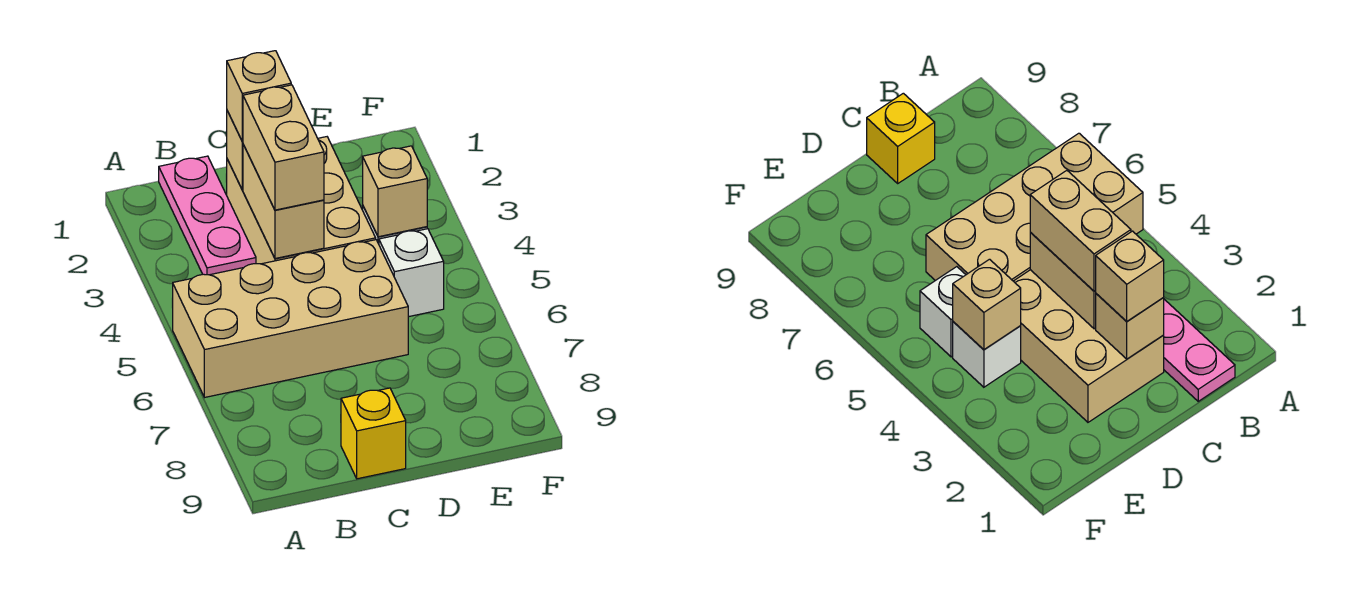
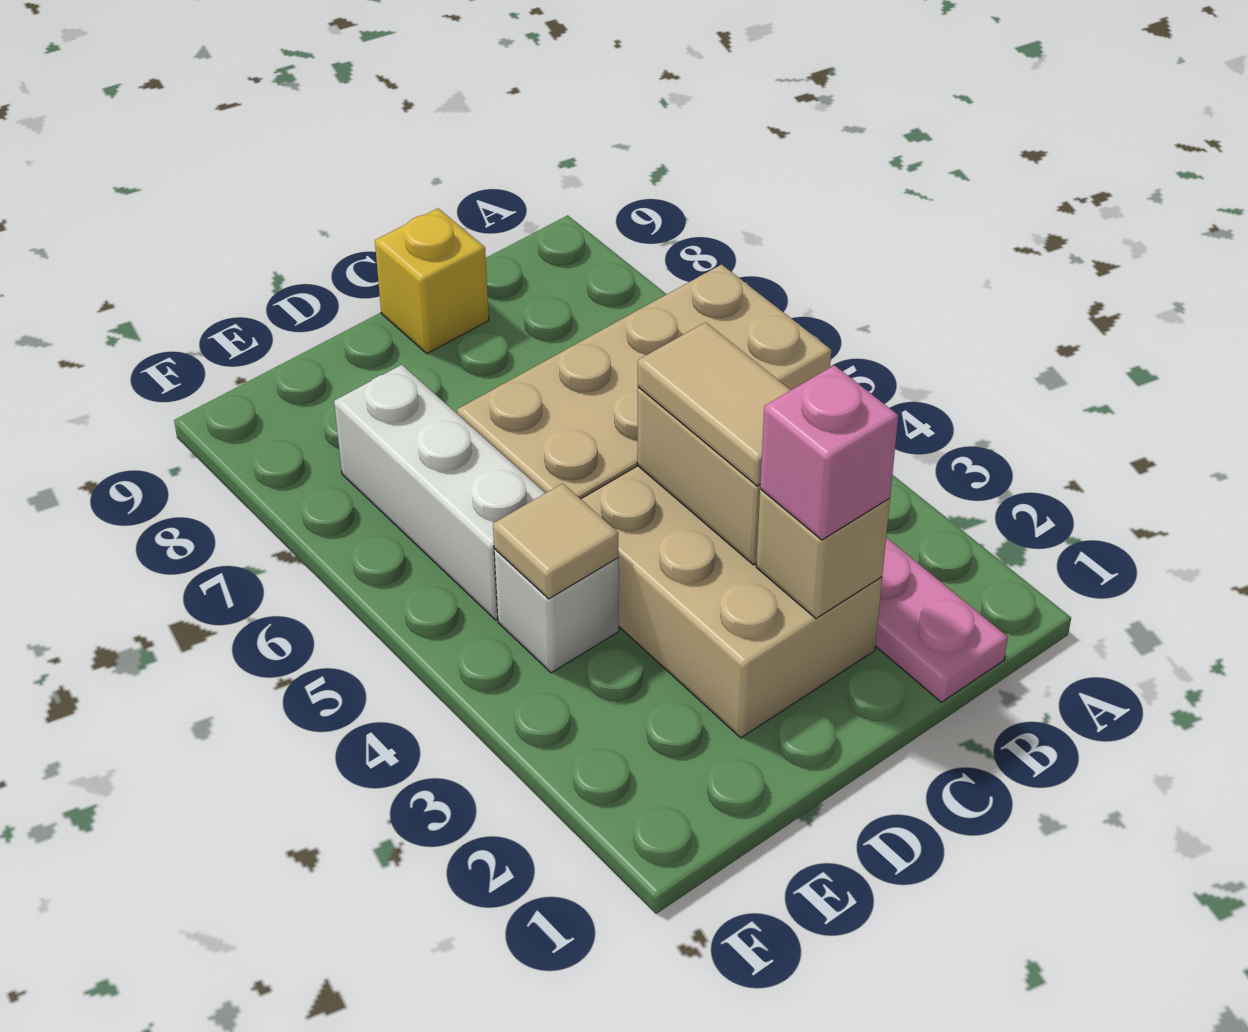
tan brick C2 level 3 -> pink brick C2 level 3
tan brick C3:C4 level 3 -> tan tile C3:C4 level 3
tan brick E4 level 2 -> tan tile E4 level 2
white brick E5 level 1 -> white brick E5:E7 level 1

